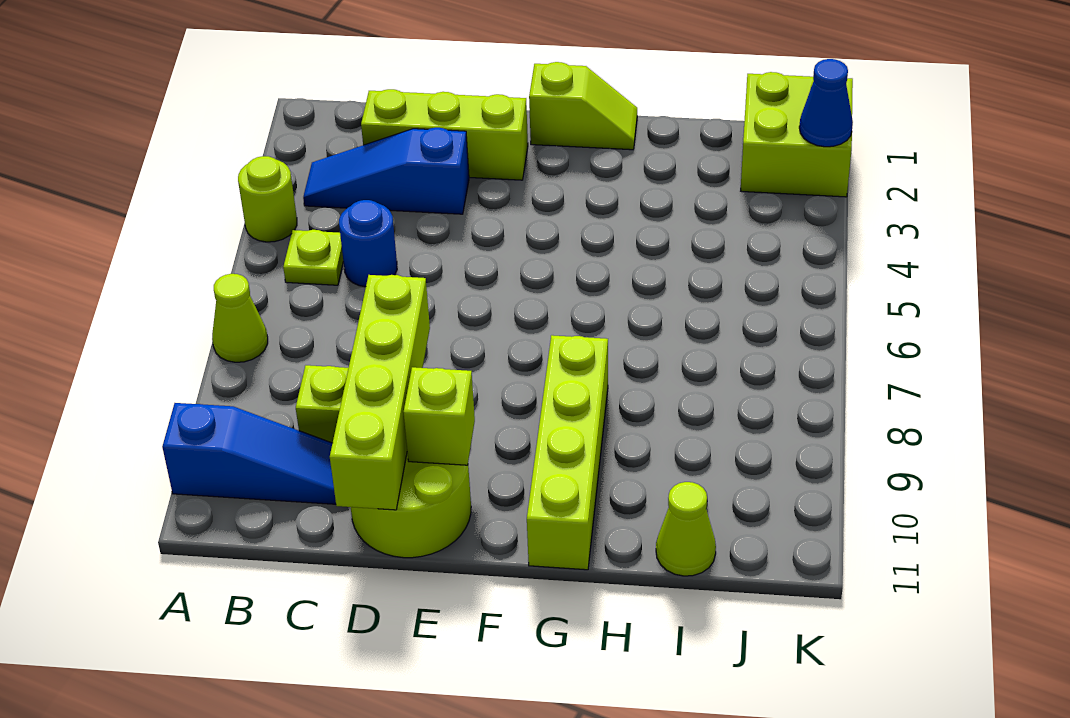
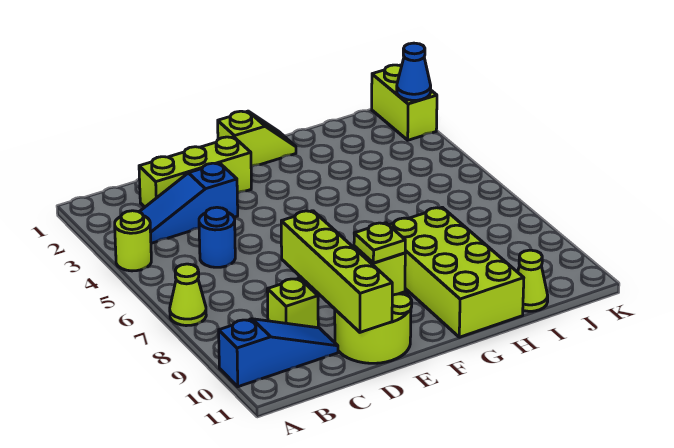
lime plate B5 level 1 -> lime plate E10 level 3
lime brick G8:G11 level 1 -> lime brick G8:H11 level 1
lime brick J1:K2 level 1 -> lime brick K1:K2 level 1

